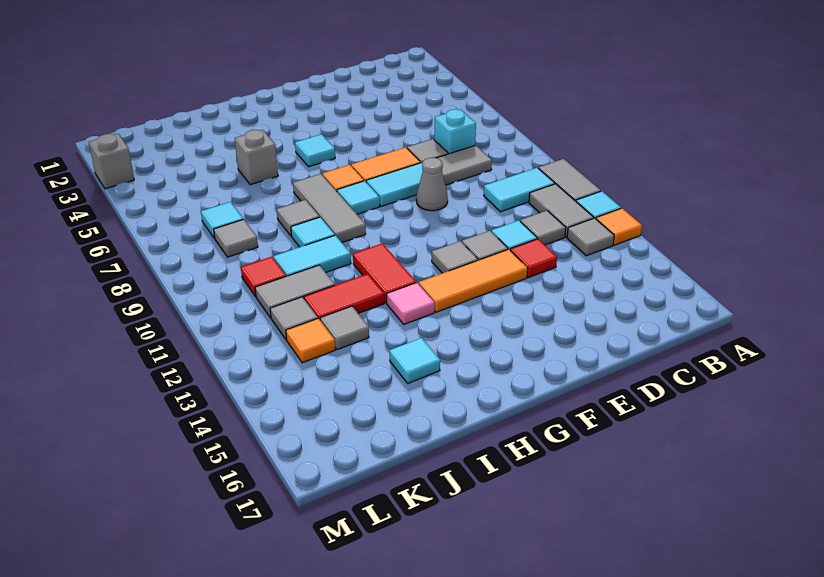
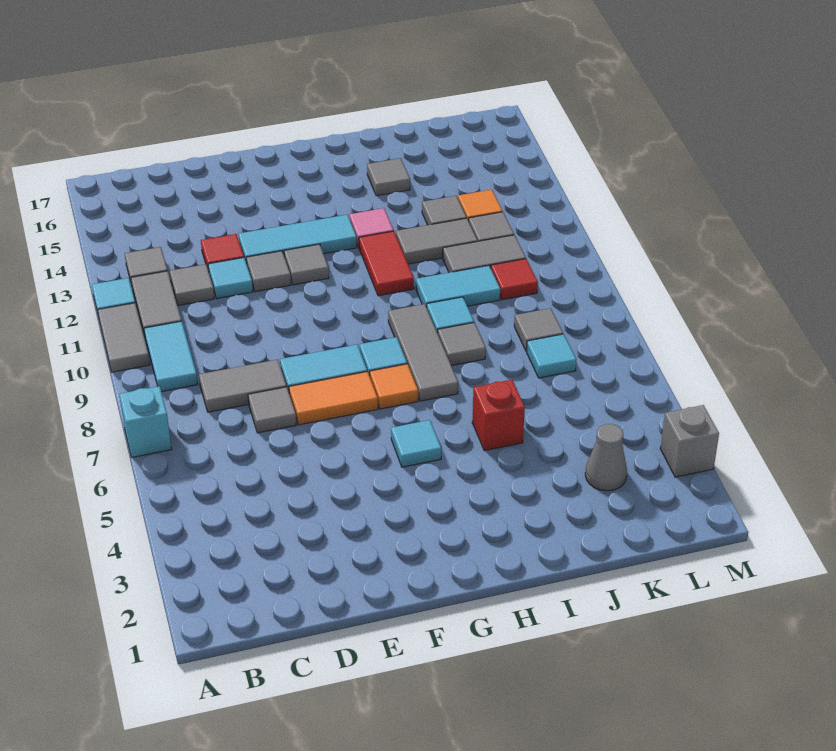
orange tile A13 level 1 -> none
cyan tile B10:C10 level 1 -> cyan tile B9:B10 level 1
cyan brick C7 level 1 -> cyan brick A7 level 1
grey cone E9 level 1 -> grey cone K3 level 1
orange tile E13:G13 level 1 -> cyan tile E13:G13 level 1
grey brick I5 level 1 -> red brick I5 level 1
red tile I12:J12 level 1 -> grey tile I12:J12 level 1
cyan tile I15 level 1 -> grey tile I15 level 1

